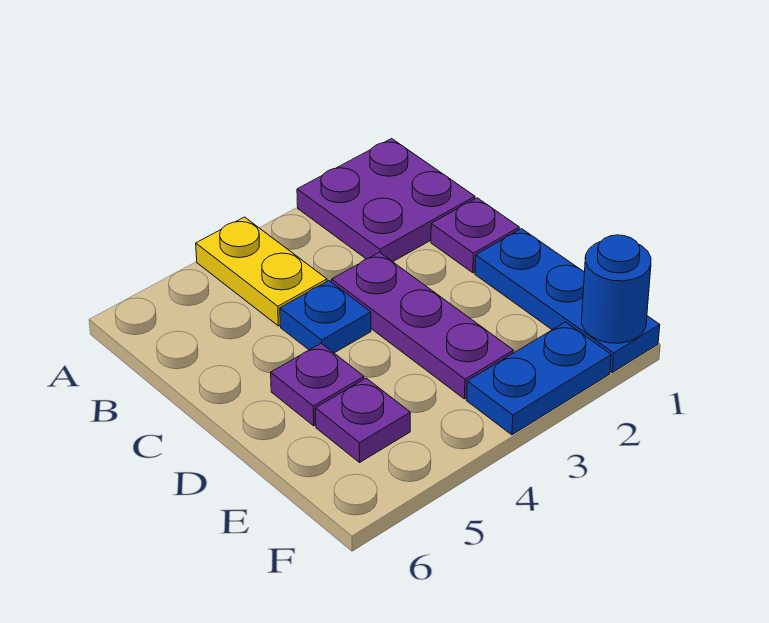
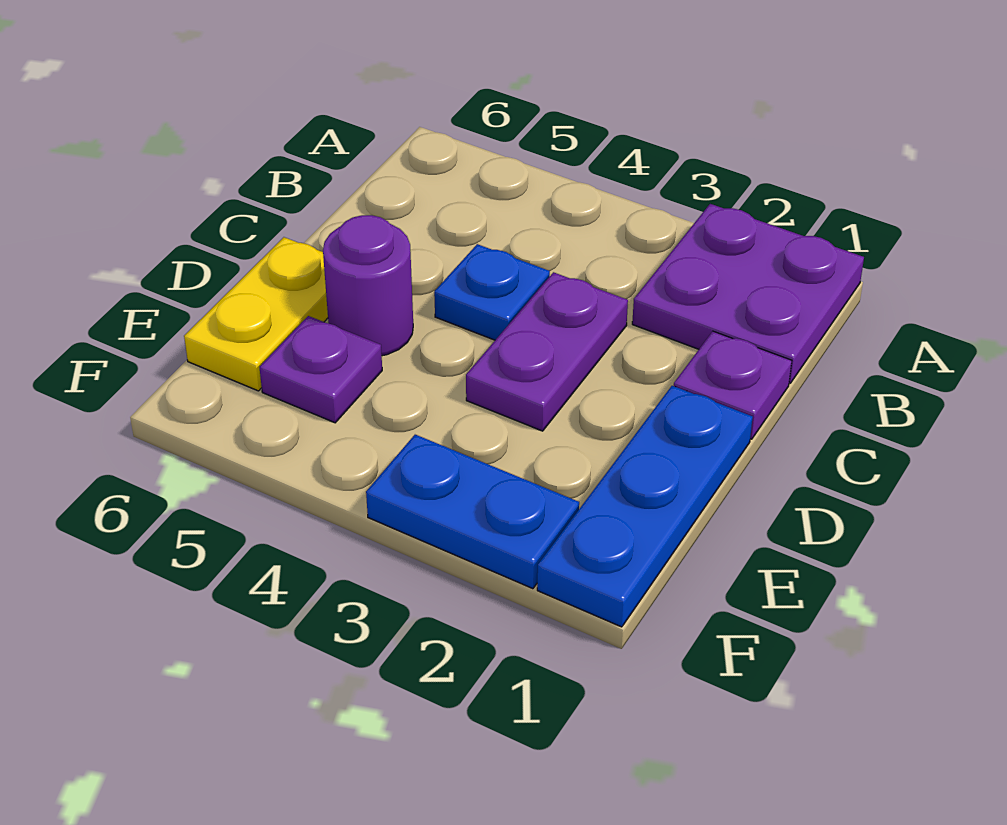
yellow plate A4:B4 level 1 -> yellow plate D6:E6 level 1
purple plate C3:E3 level 1 -> purple plate C3:D3 level 1
purple plate D5 level 1 -> purple round brick D5 level 1
blue round brick F1 level 2 -> none

